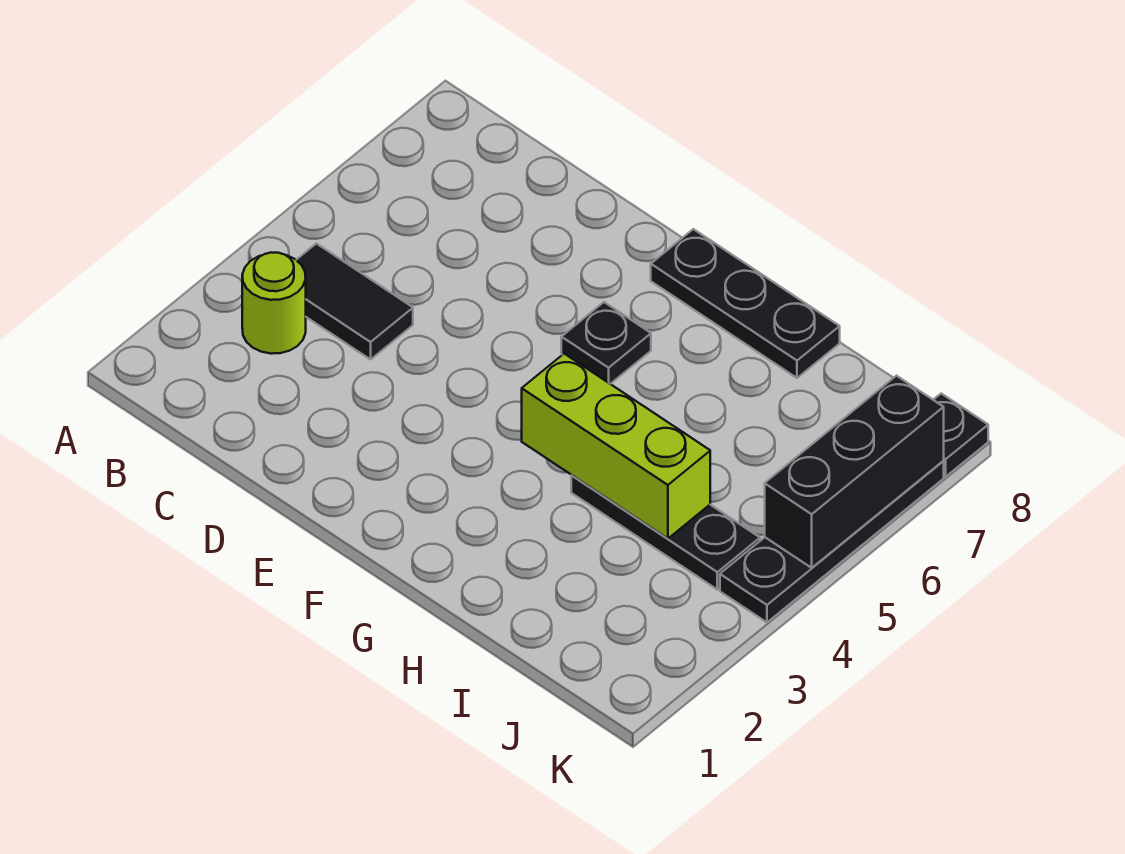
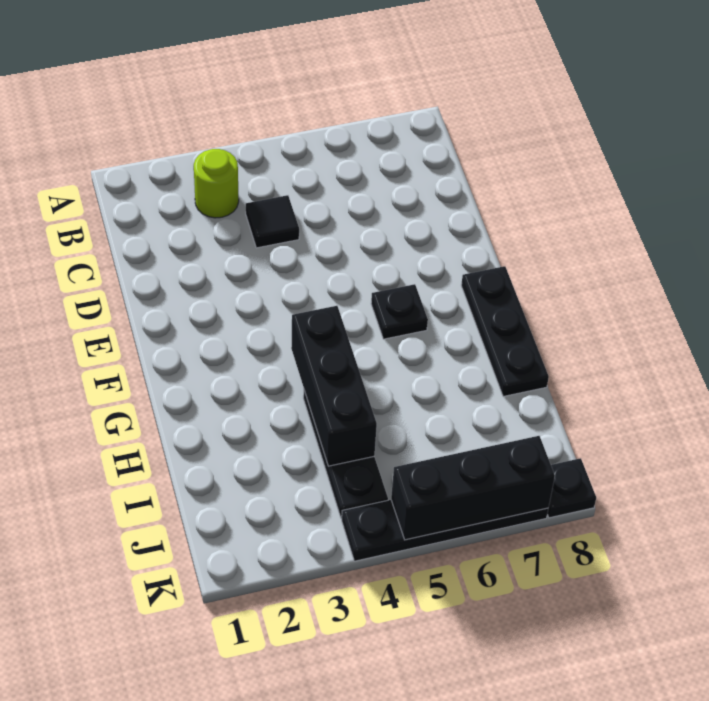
black tile B4:C4 level 1 -> black tile C4 level 1
lime brick G4:I4 level 2 -> black brick G4:I4 level 2

